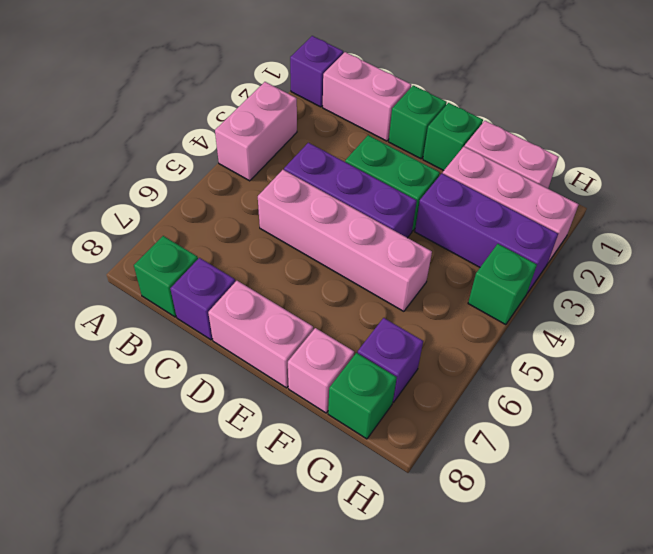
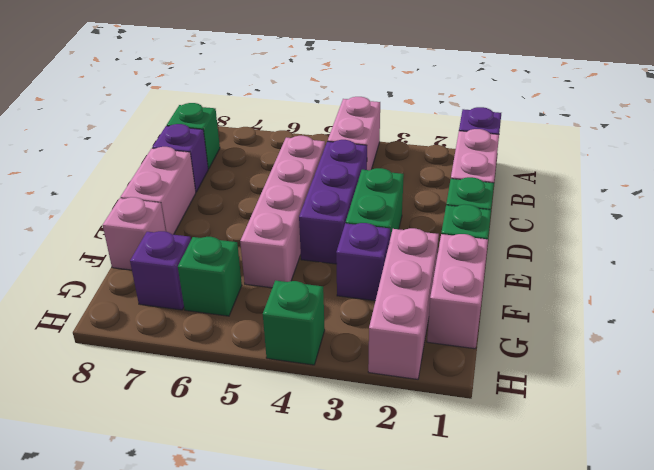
pink brick A3:A4 level 1 -> pink brick A4:B4 level 1
purple brick F3:H3 level 1 -> purple brick F3 level 1
green brick G8 level 1 -> green brick G6 level 1

